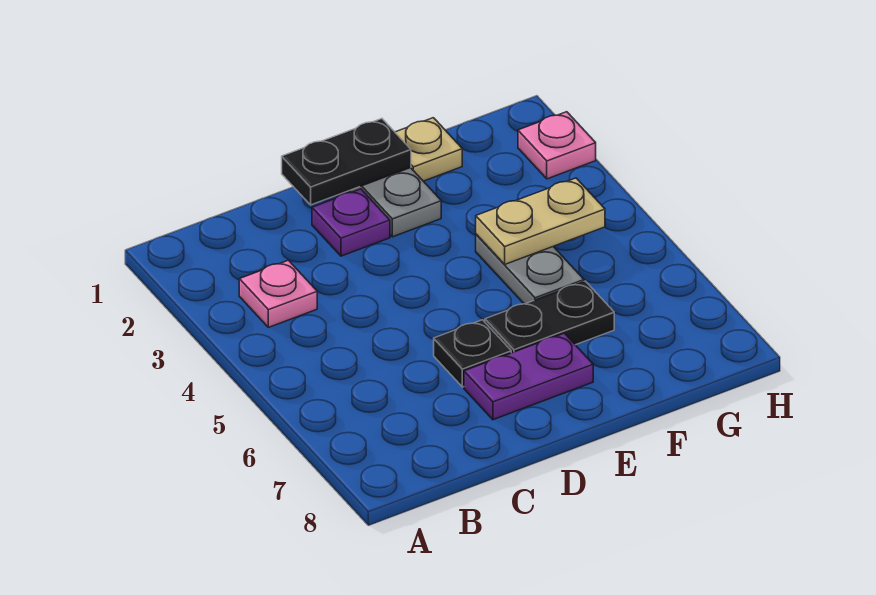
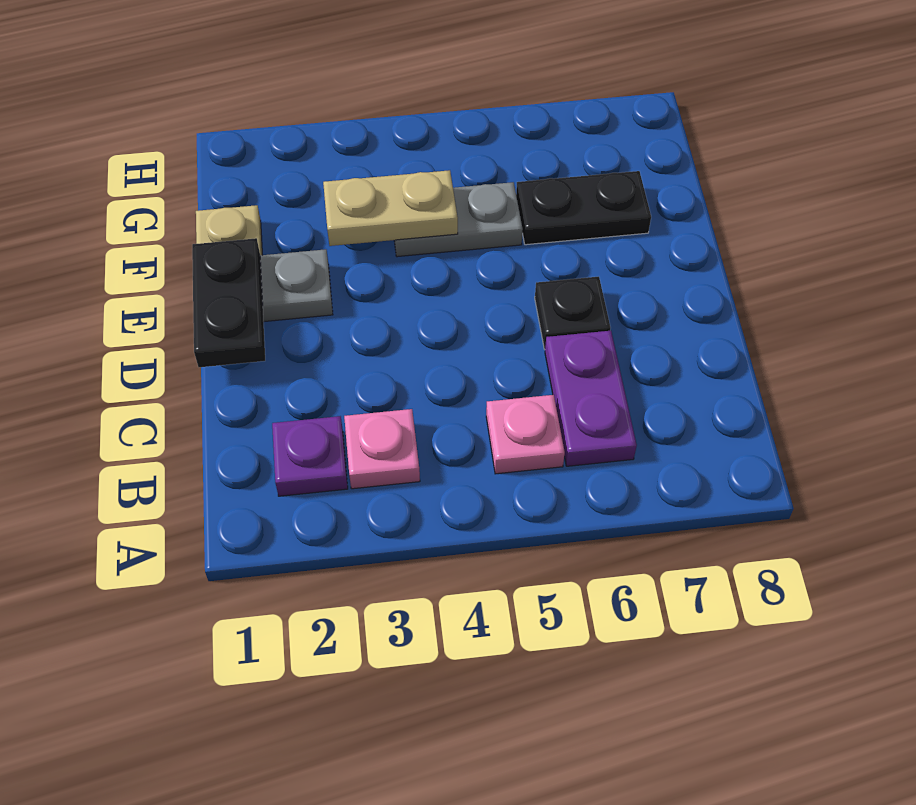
purple plate D2 level 1 -> purple plate B2 level 1
purple plate D7:E7 level 1 -> purple plate B6:C6 level 1
black plate E6:F6 level 1 -> black plate F6:F7 level 1
tan plate F4:G4 level 2 -> tan plate F3:F4 level 2
pink plate H2 level 1 -> pink plate B5 level 1

